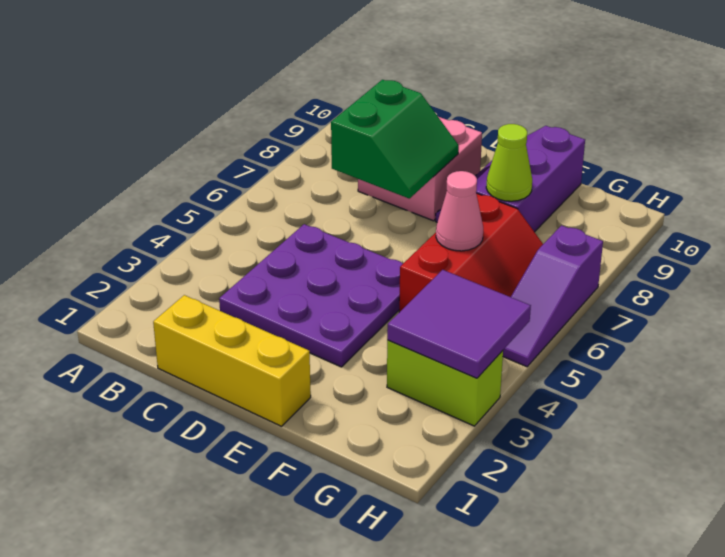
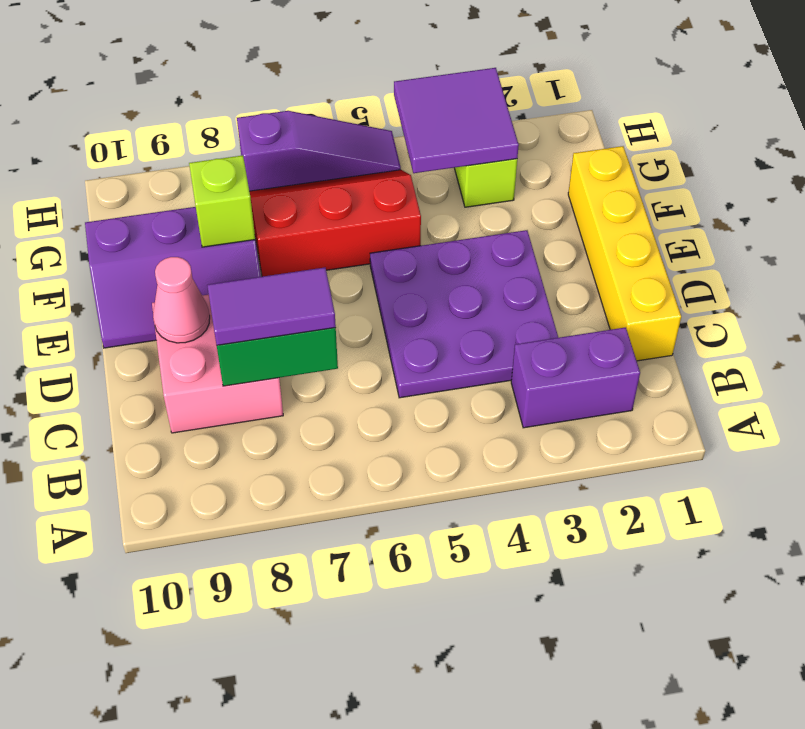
none -> purple brick B2:B3 level 1
yellow brick C1:E1 level 1 -> yellow brick C1:F1 level 1
none -> purple tile C7:C8 level 3
pink cone F6 level 2 -> pink cone D9 level 2
lime cone F8 level 2 -> lime brick F8 level 2

